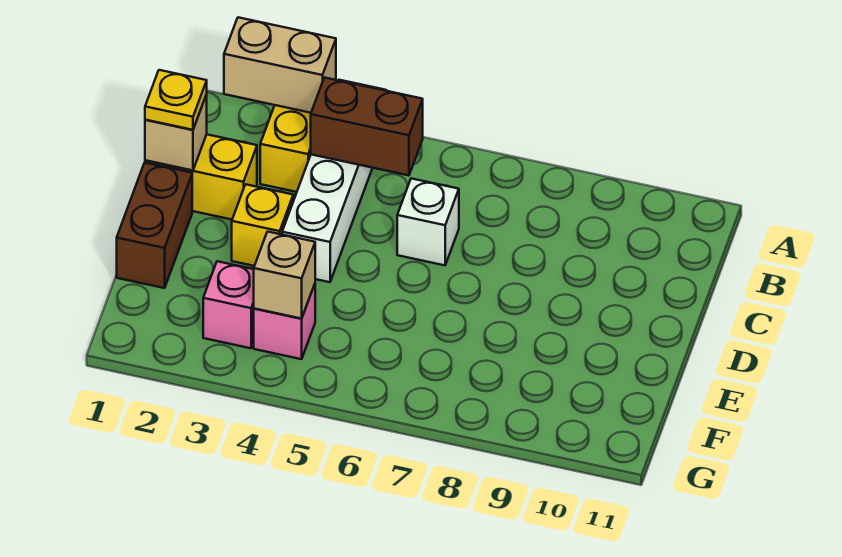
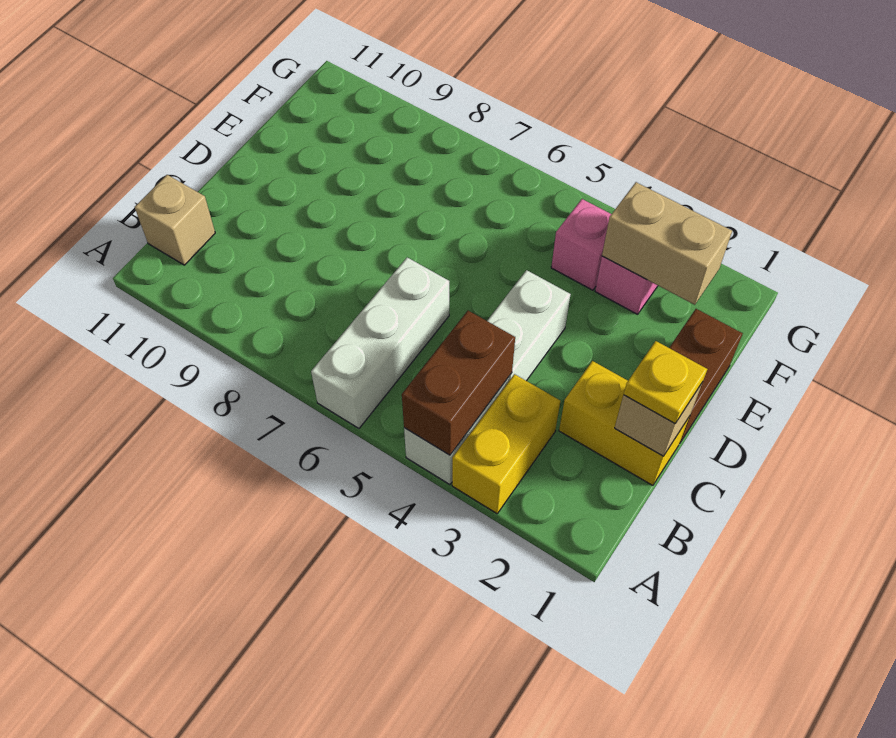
tan brick A2:A3 level 2 -> tan brick F2:F3 level 2
brown brick B4:B5 level 2 -> brown brick A4:B4 level 2
white brick C6 level 1 -> white brick A6:C6 level 1
yellow brick D3 level 1 -> none
tan brick F4 level 2 -> tan brick B11 level 1

